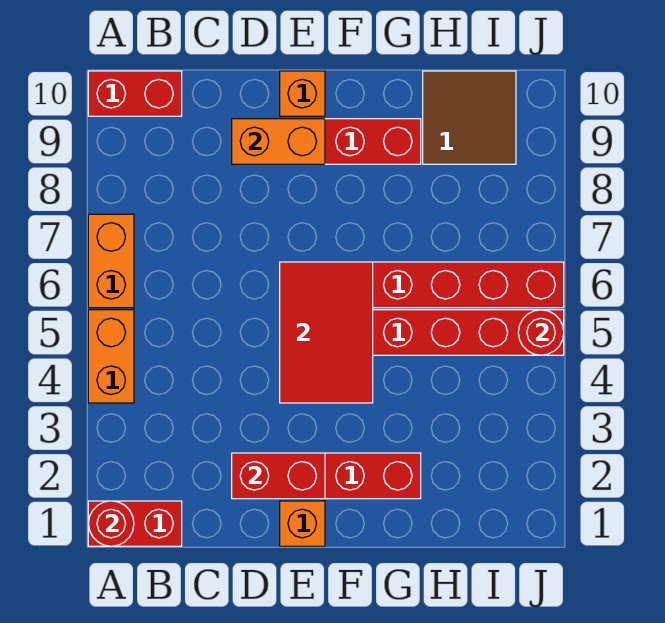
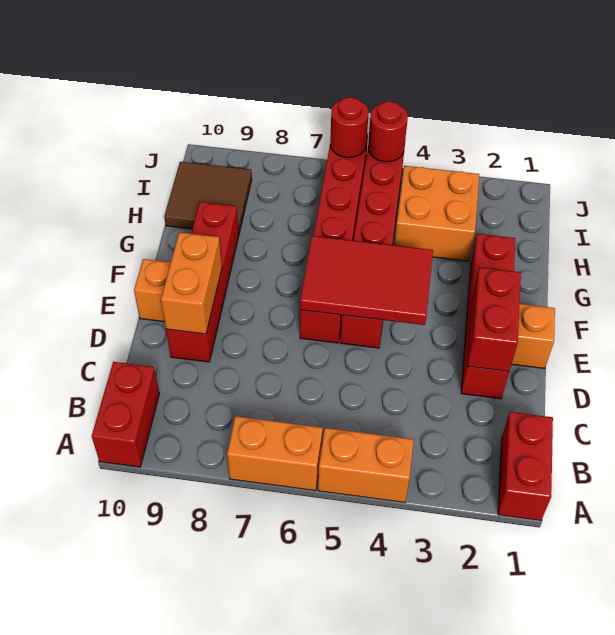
red round brick A1 level 2 -> red round brick J6 level 2
none -> orange brick H3:I4 level 1

